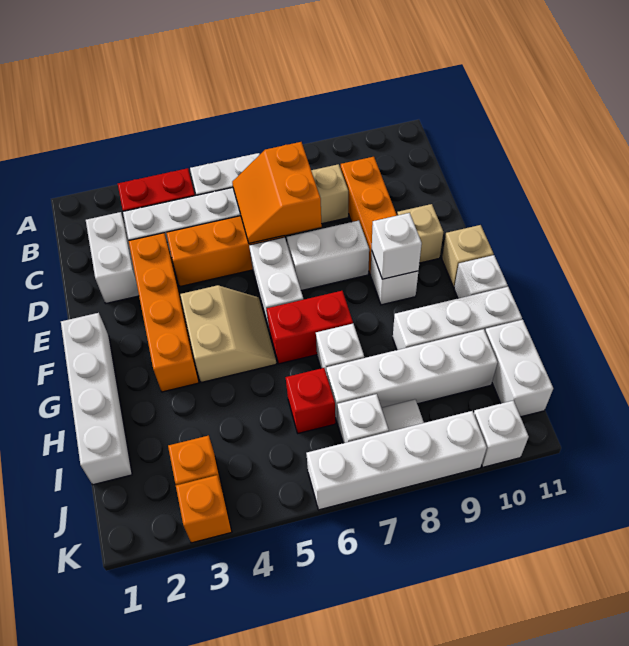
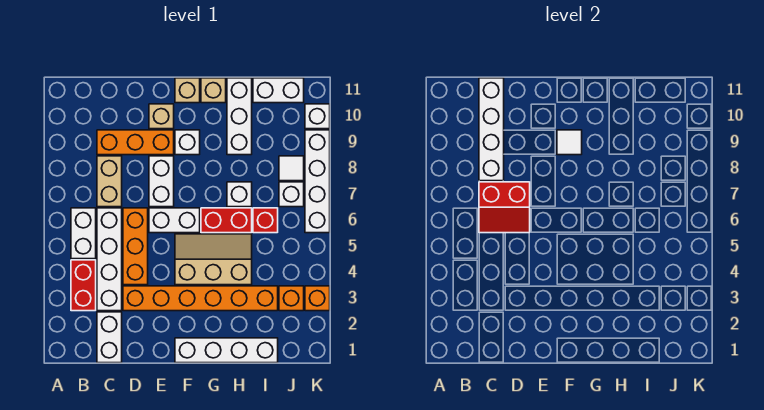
white brick C2:D2 level 1 -> white brick C1:C2 level 1
orange slope C6:D7 level 2 top 7 -> red slope C6:D7 level 2 top 7
orange brick D3:G3 level 1 -> orange brick D3:I3 level 1
tan slope F4:G5 level 1 top 4 -> tan slope F4:H5 level 1 top 4
white brick F9 level 2 -> white tile F9 level 2
red brick G6:G7 level 1 -> red brick G6:H6 level 1
white brick G11 level 1 -> tan brick G11 level 1
white brick I7:I10 level 1 -> white brick C8:C11 level 2

